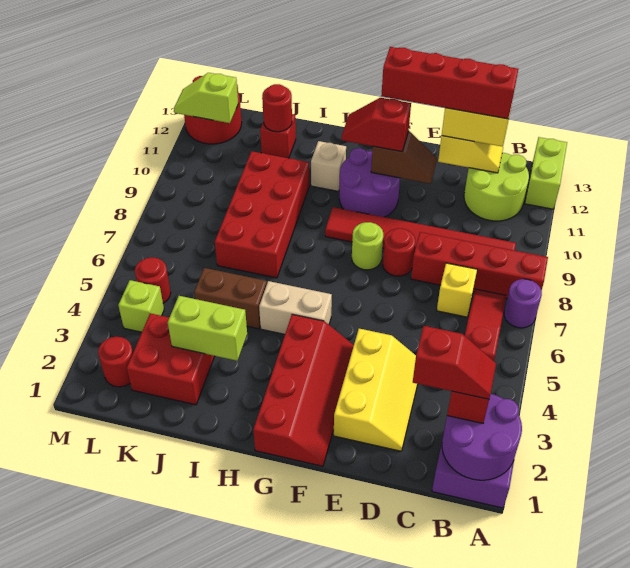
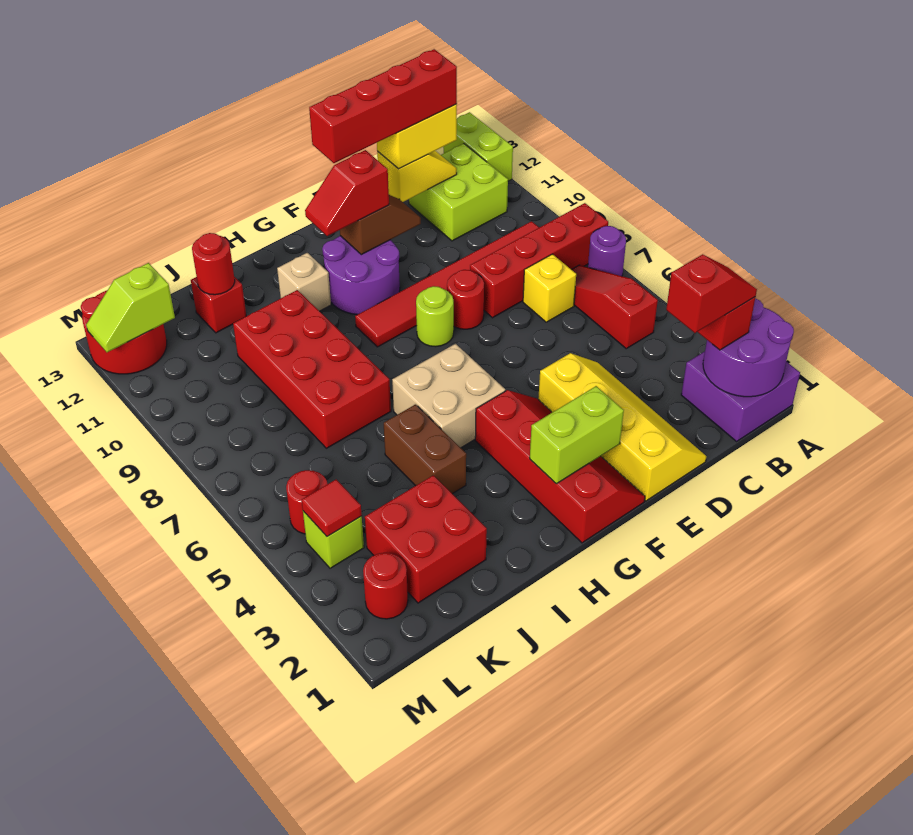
lime round brick B11:C12 level 1 -> lime brick B11:C12 level 1
yellow slope D2:E4 level 1 top E -> yellow slope D1:E4 level 1 top E
tan brick G5:H5 level 1 -> tan brick G5:H6 level 1
lime brick I3:J3 level 2 -> lime brick F2:G2 level 2
brown brick I5:J5 level 1 -> brown brick I4:I5 level 1
none -> red tile L4 level 2

